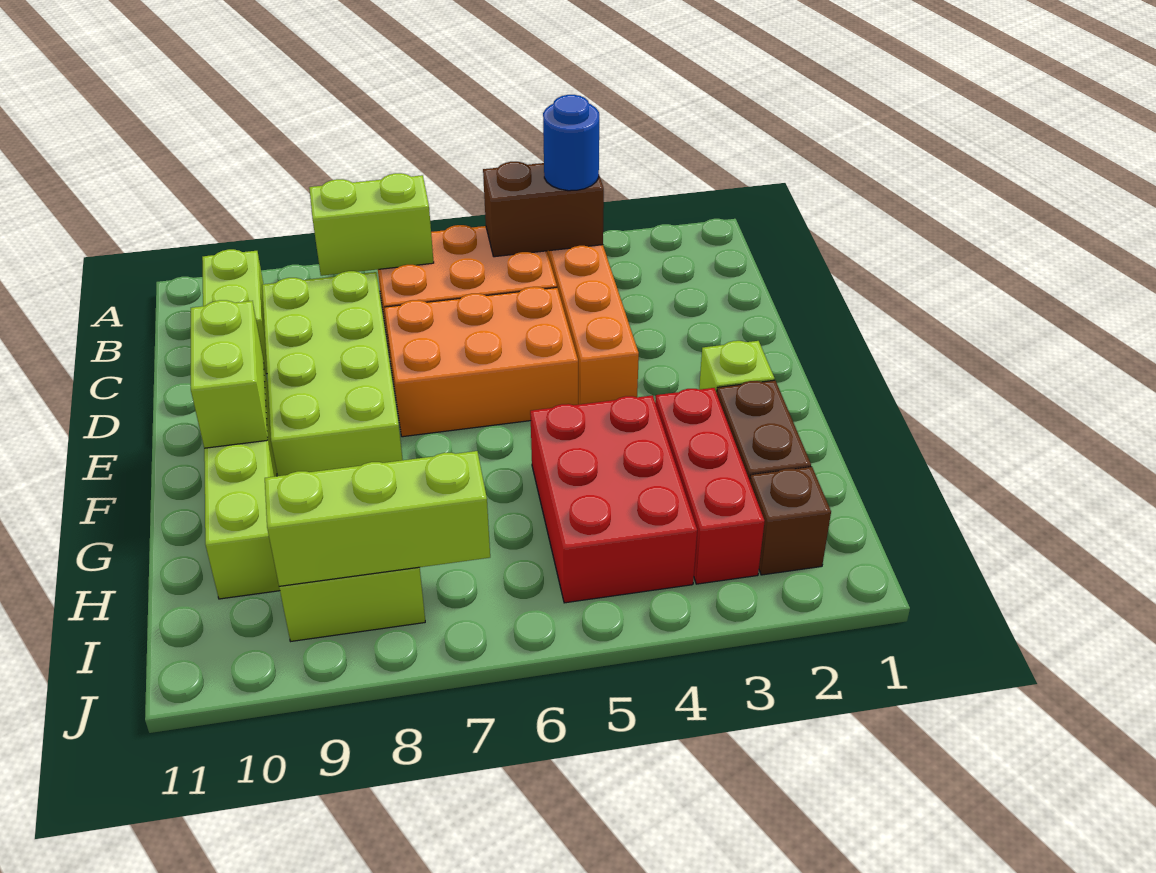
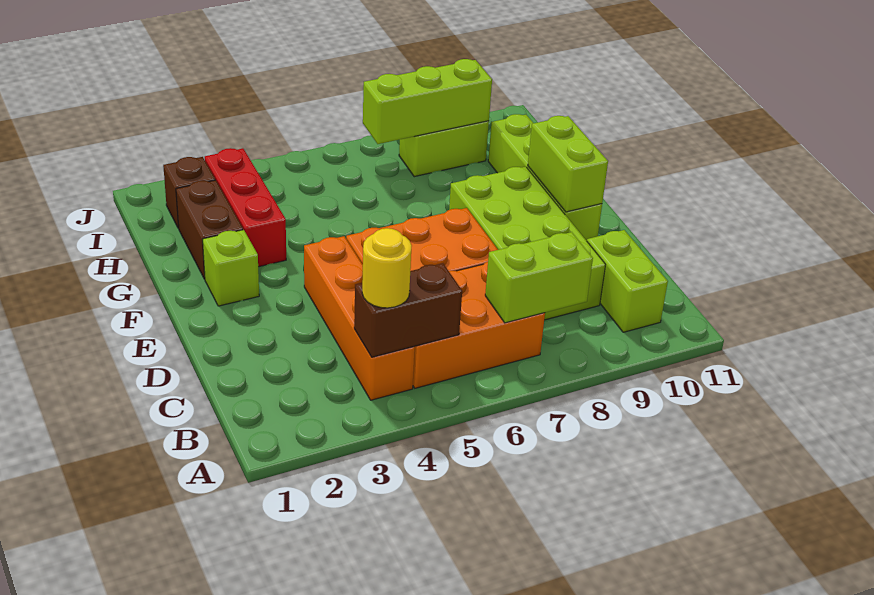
blue round brick B4 level 3 -> yellow round brick B4 level 3
red brick G4:I5 level 1 -> none

